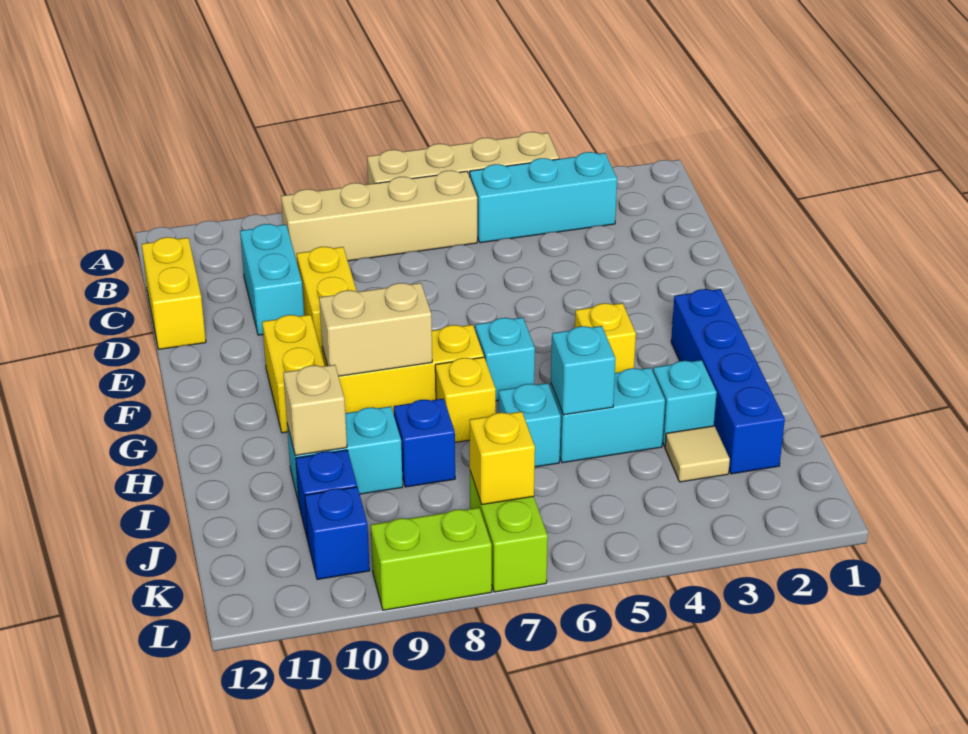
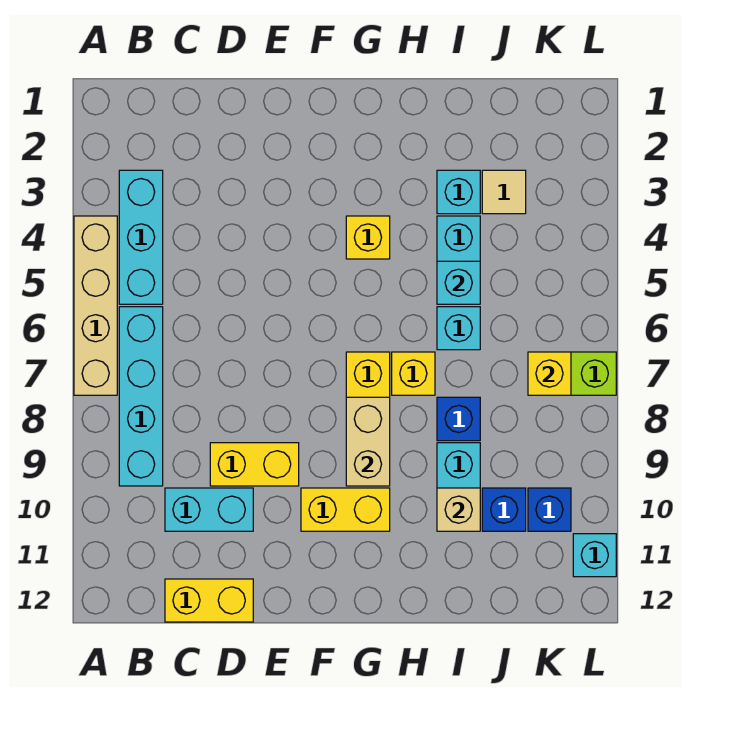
tan brick B6:B9 level 1 -> cyan brick B6:B9 level 1
blue brick G2:J2 level 1 -> none
cyan brick G6 level 1 -> cyan brick L11 level 1
lime brick L8:L9 level 1 -> none

